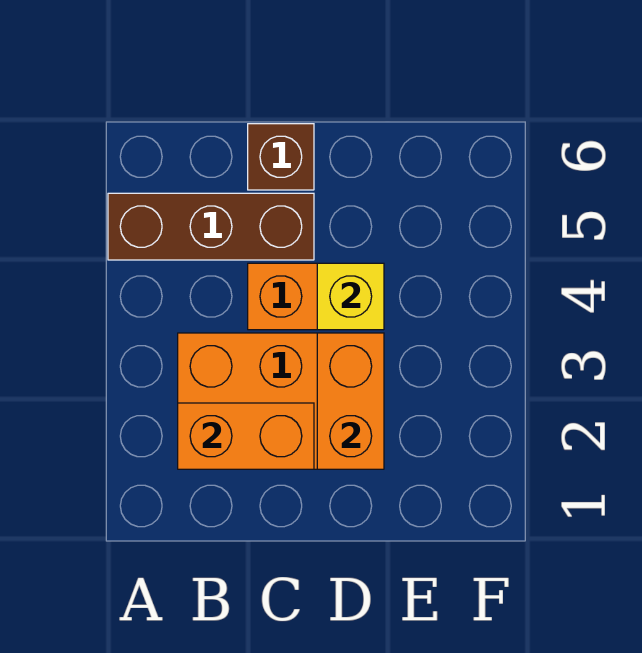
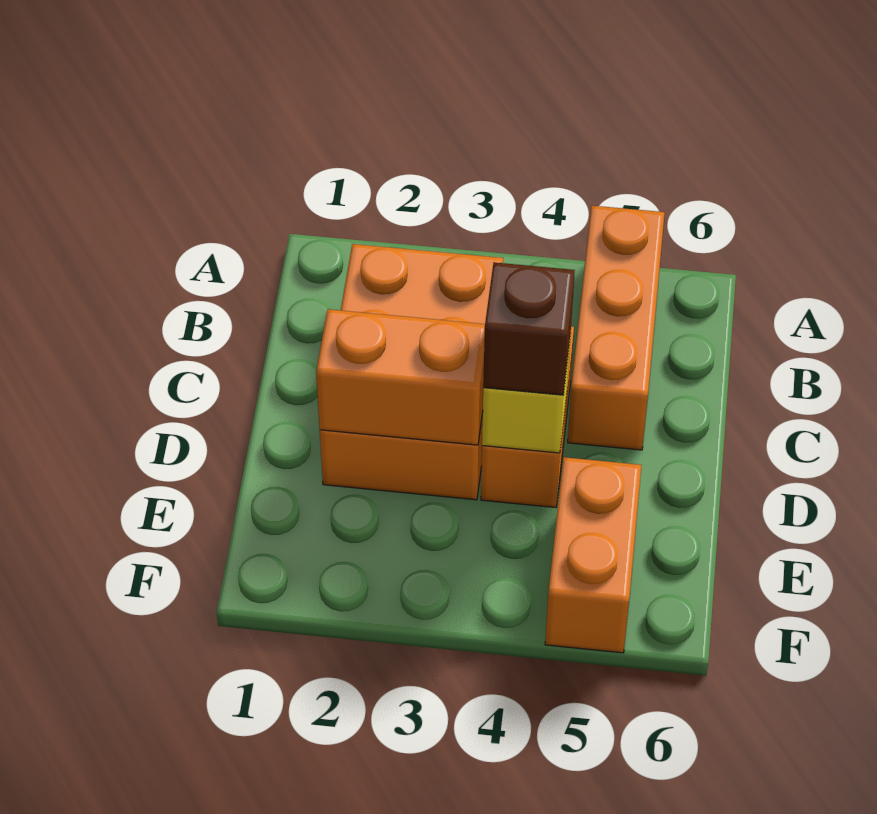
brown brick A5:C5 level 1 -> orange brick A5:C5 level 1
orange brick B2:C2 level 2 -> orange brick E5:F5 level 1
brown brick C6 level 1 -> brown brick D4 level 3

